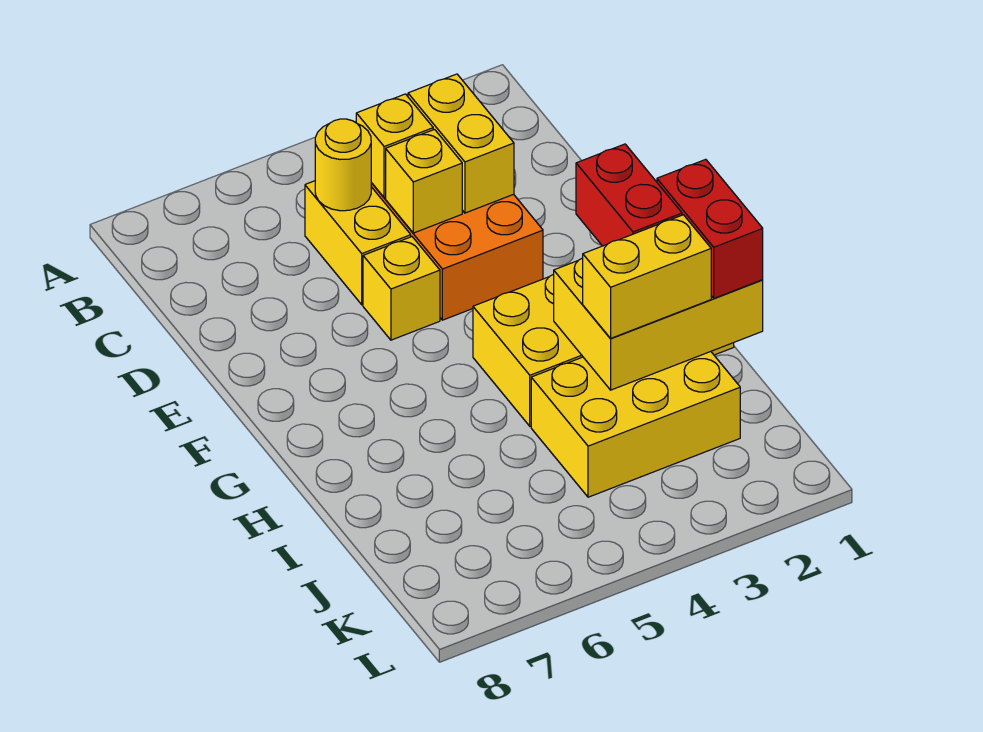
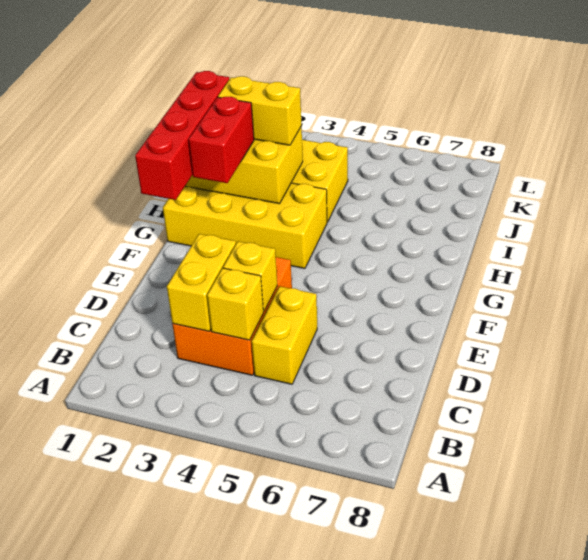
yellow round brick C5 level 2 -> none
yellow brick E5 level 1 -> none
red brick H1:I1 level 3 -> red brick F1:I1 level 3

